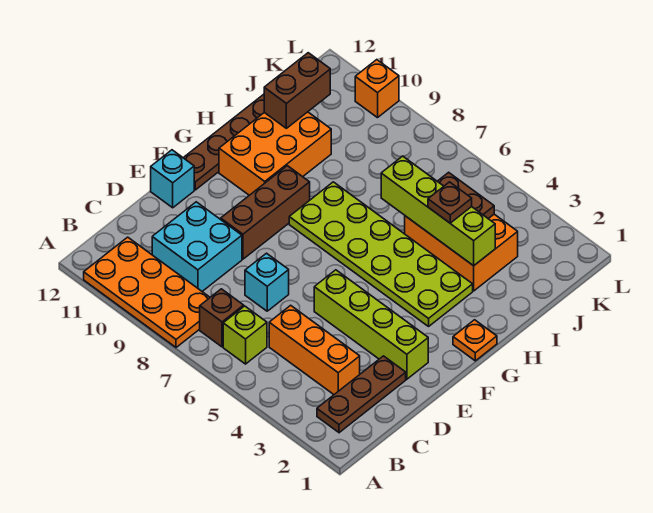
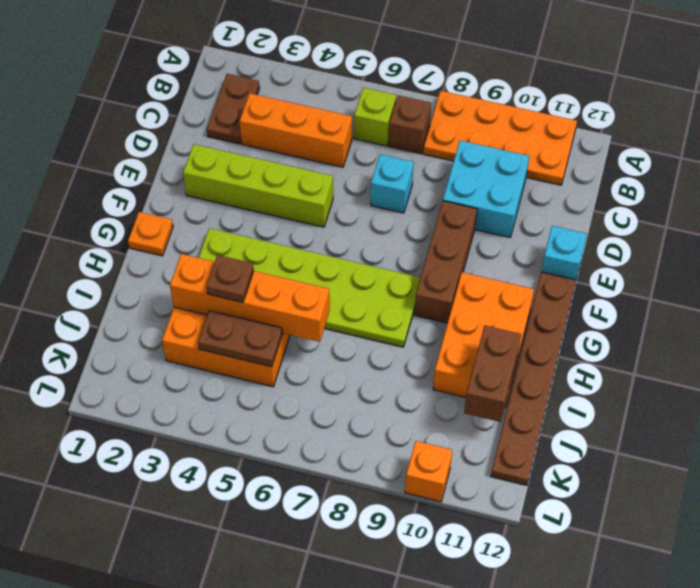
brown plate B2:D2 level 1 -> brown plate B2:C2 level 1
lime brick I3:I6 level 2 -> orange brick I3:I6 level 2

